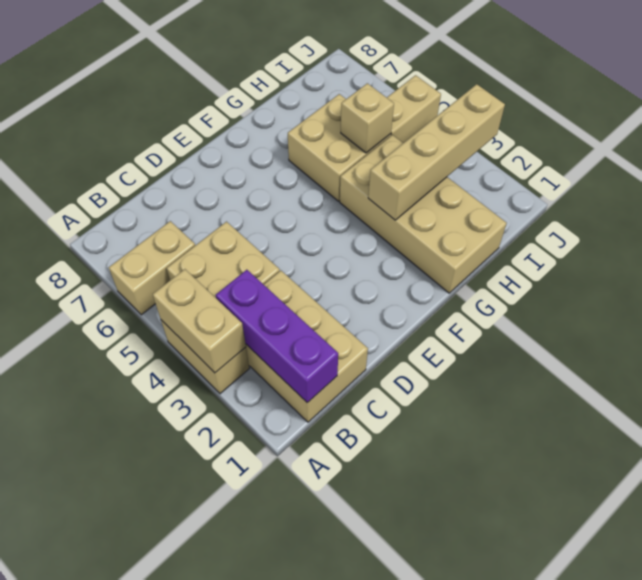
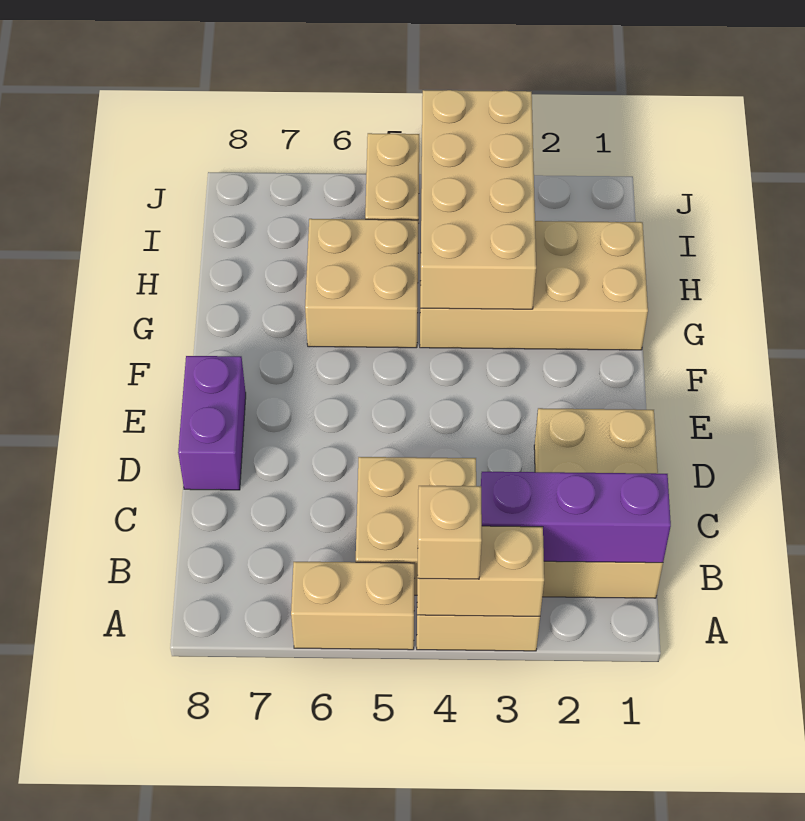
tan brick A6:B6 level 1 -> tan brick A5:A6 level 1
tan brick B1:C3 level 1 -> tan brick B1:D2 level 1
none -> purple brick D8:E8 level 1
tan brick G3:J3 level 2 -> tan brick G3:J4 level 2
tan brick H5 level 2 -> tan brick A4 level 3

